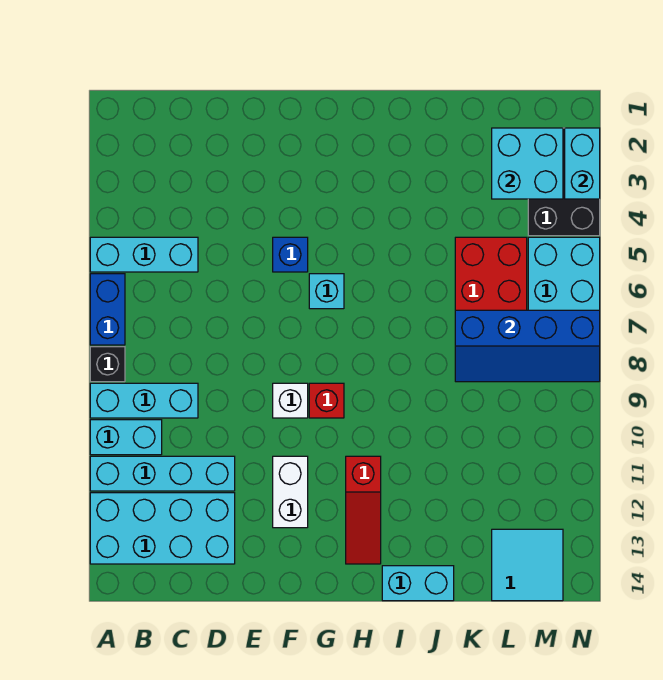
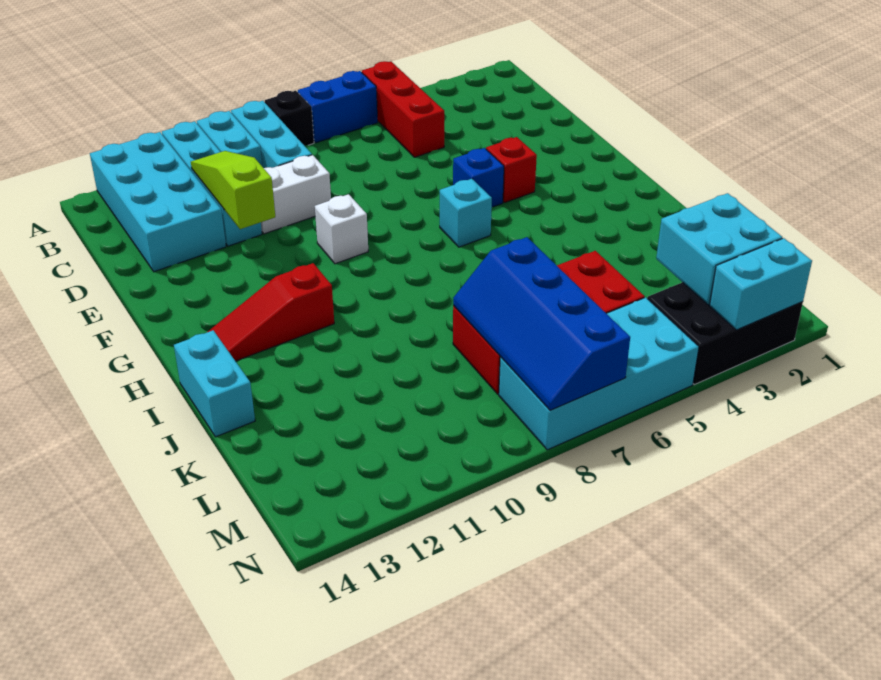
cyan brick A5:C5 level 1 -> red brick A5:C5 level 1
none -> lime slope C11:E11 level 2 top E
white brick F11:F12 level 1 -> white brick D9:D10 level 1
red brick G9 level 1 -> red brick F4 level 1
cyan tile L13:M14 level 1 -> none

